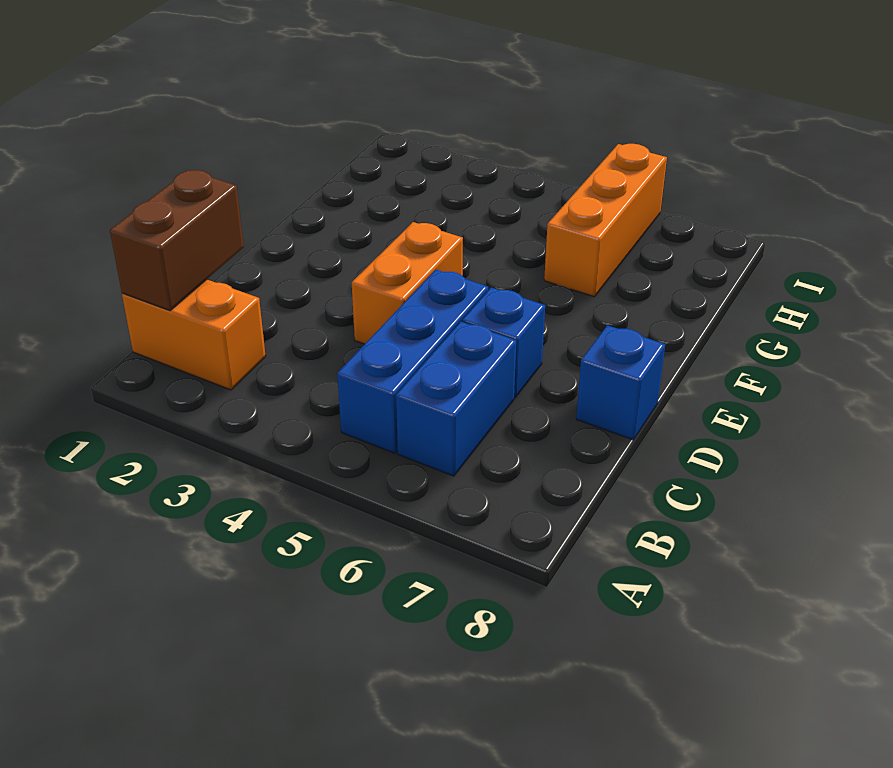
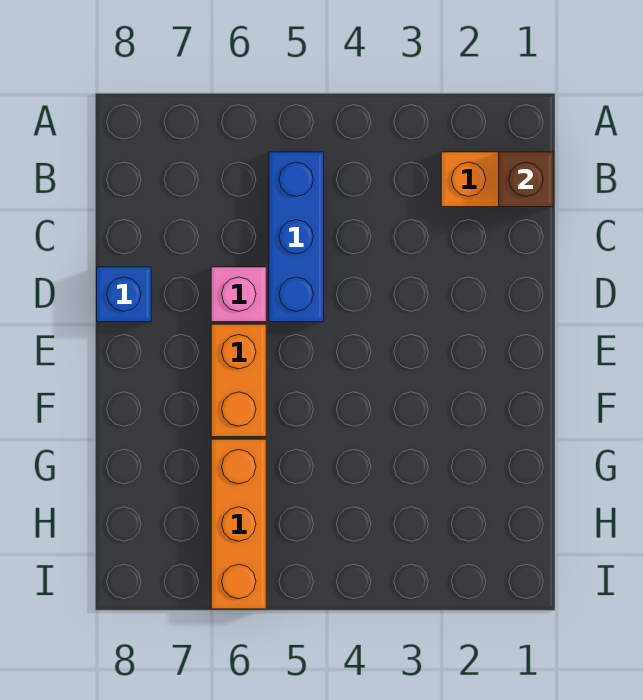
brown brick B1:C1 level 2 -> brown brick B1 level 2
blue brick B6:C6 level 1 -> none
orange brick D4:E4 level 1 -> orange brick E6:F6 level 1
blue brick D6 level 1 -> pink brick D6 level 1

